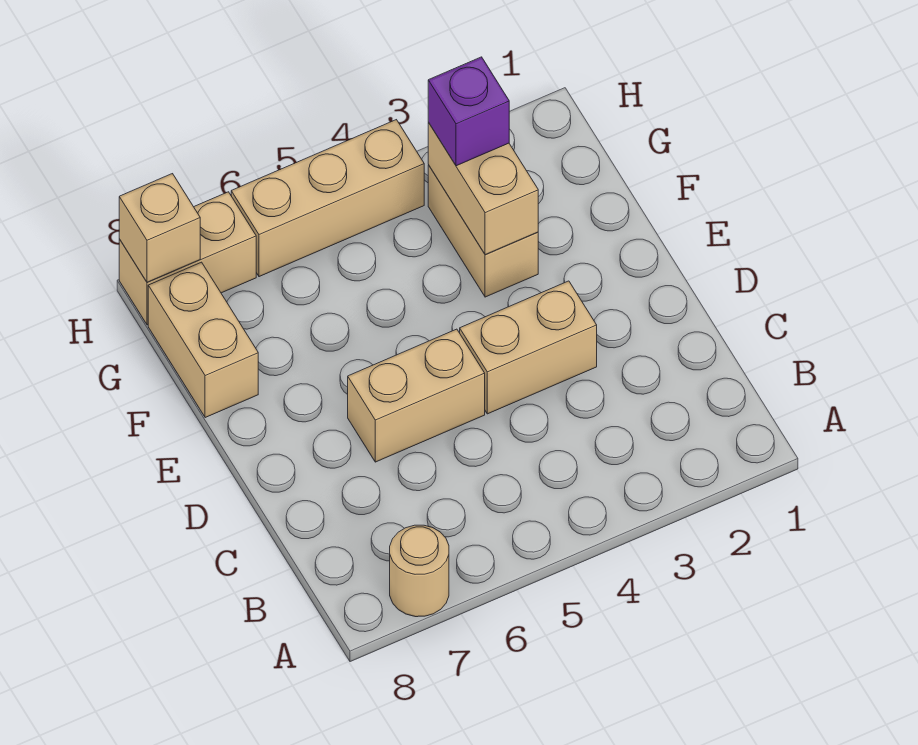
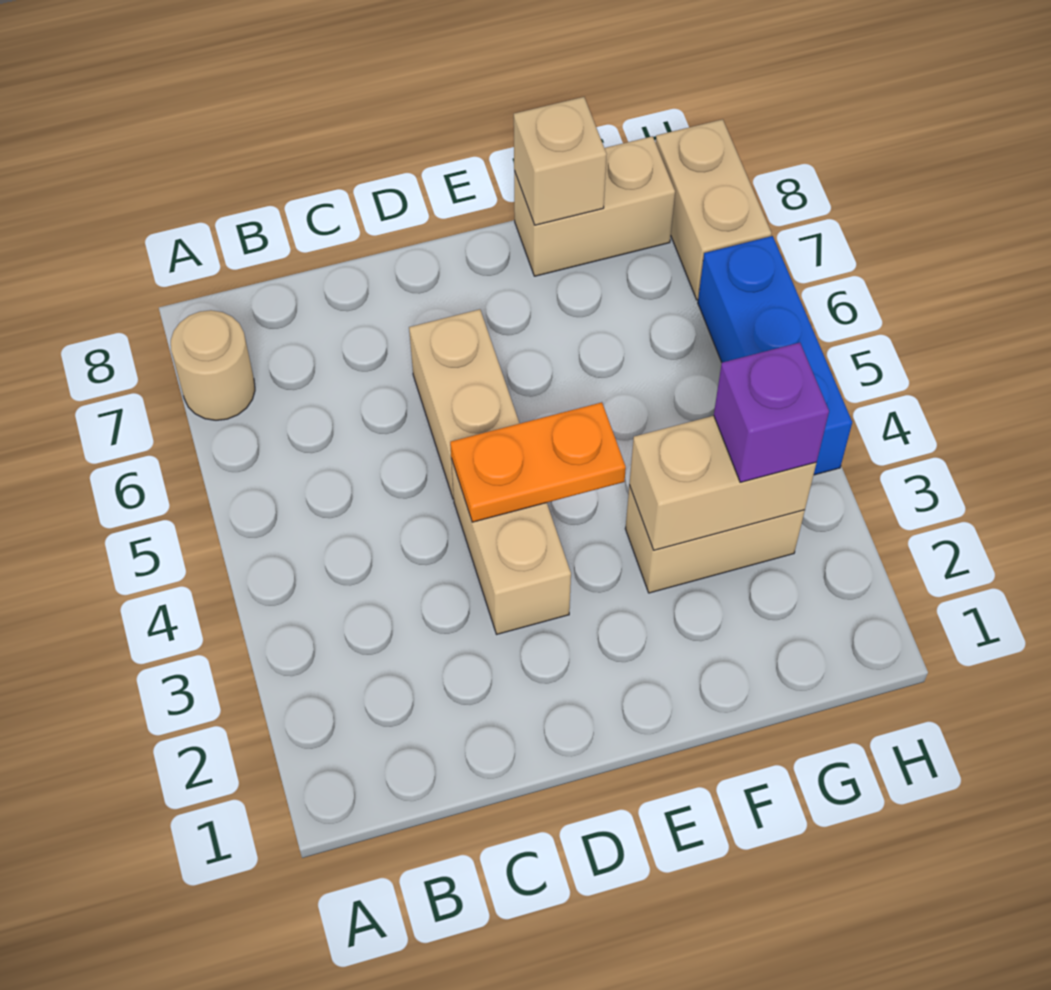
none -> orange plate D4:E4 level 2
tan brick H4:H6 level 1 -> blue brick H4:H6 level 1
tan brick H8 level 2 -> tan brick F8 level 2

